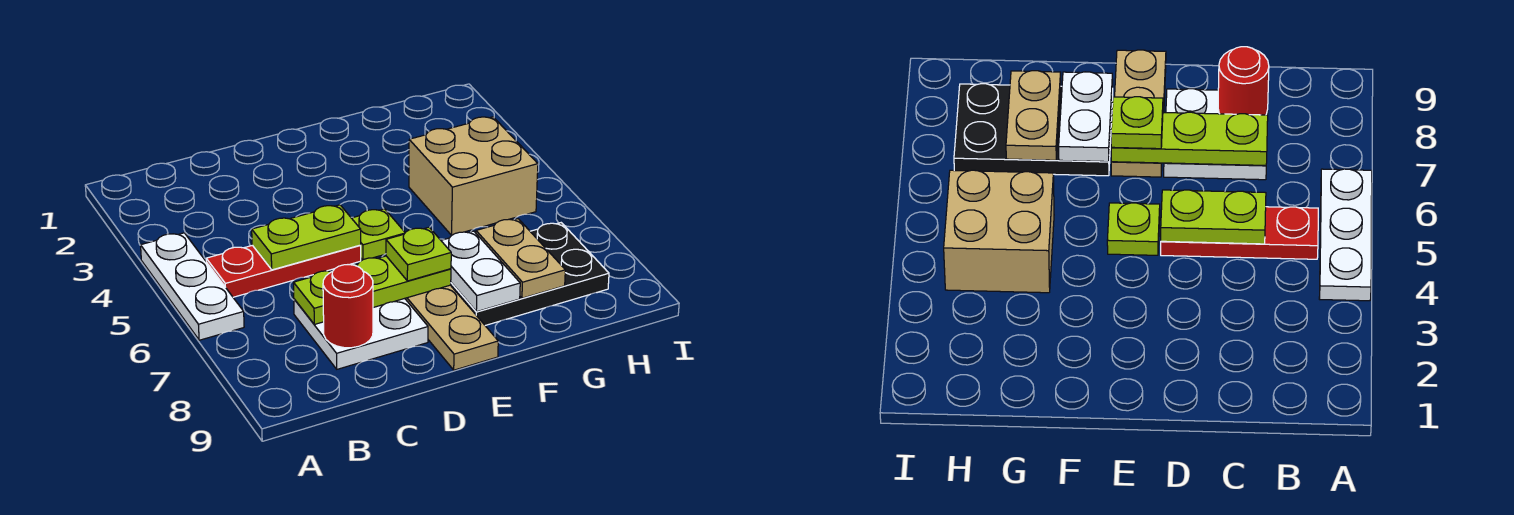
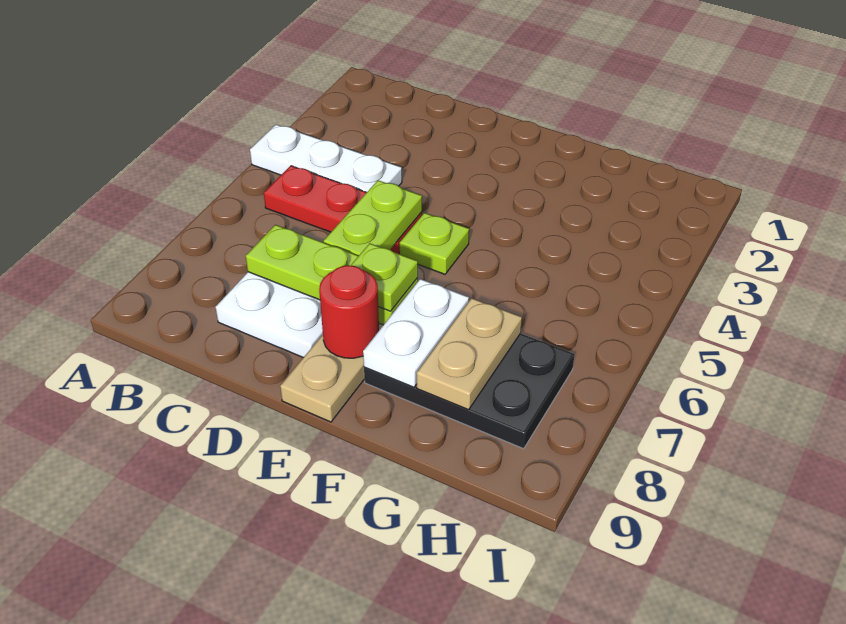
white plate A4:A6 level 1 -> white plate A4:C4 level 1
lime plate C5:D5 level 2 -> lime plate D5:D6 level 2
red round brick C8 level 2 -> red round brick E8 level 2
tan brick G4:H5 level 1 -> none

